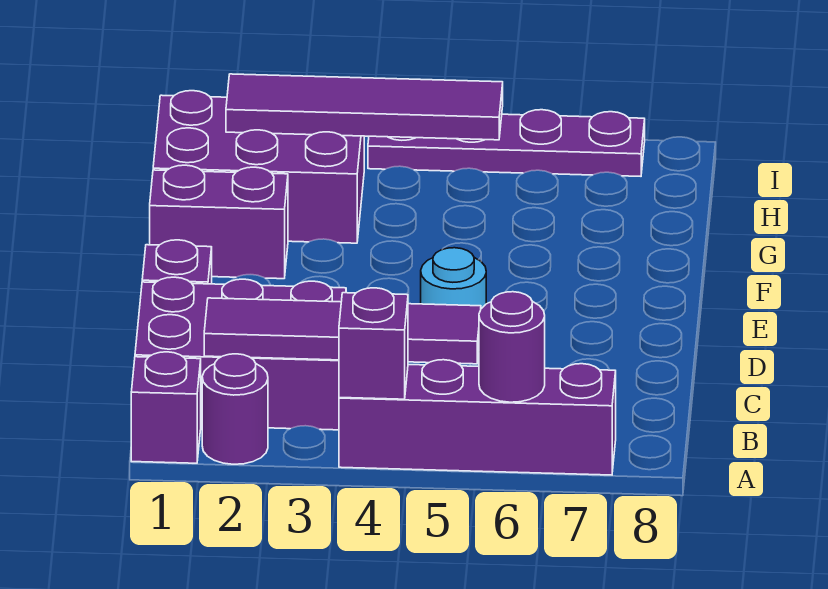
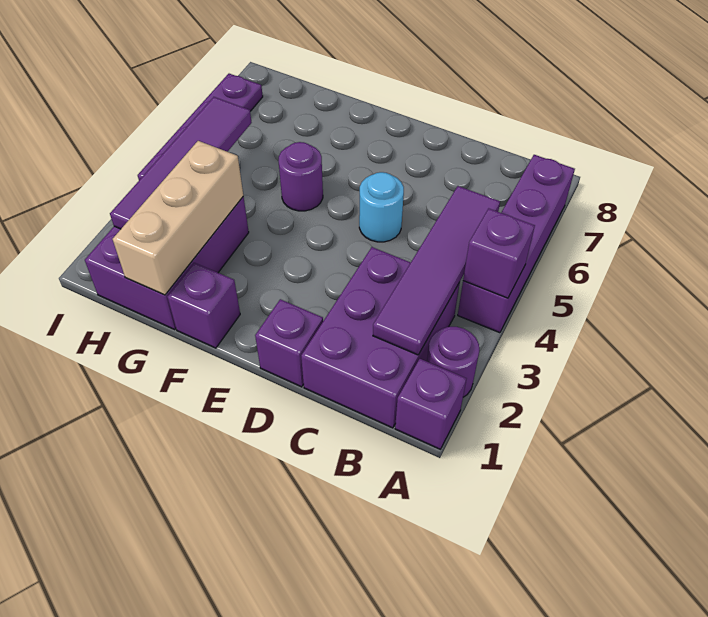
purple round brick A6 level 2 -> purple round brick F5 level 1
purple brick F1:F2 level 1 -> purple brick F1 level 1
none -> tan brick G1:G3 level 2

